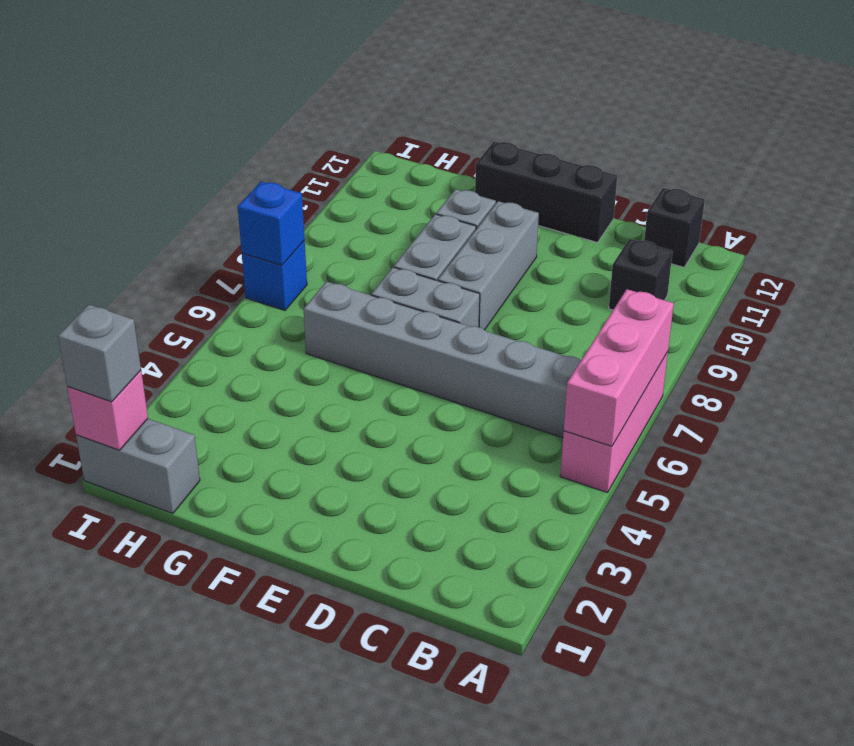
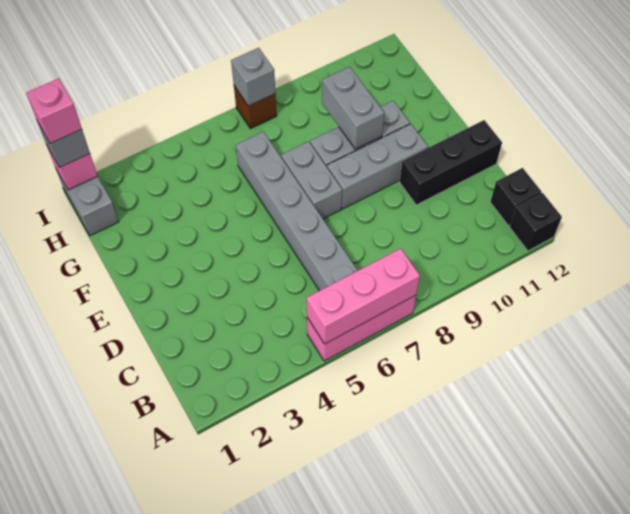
black brick B10 level 1 -> black brick A12 level 1
black brick D12:F12 level 1 -> black brick D10:D12 level 1
none -> grey brick F9:G9 level 2
none -> pink brick I1 level 4
blue brick I7 level 1 -> brown brick I7 level 1
blue brick I7 level 2 -> grey brick I7 level 2

